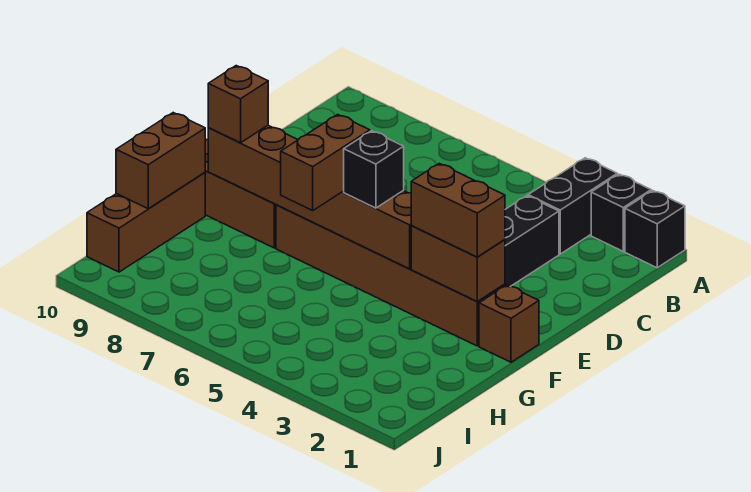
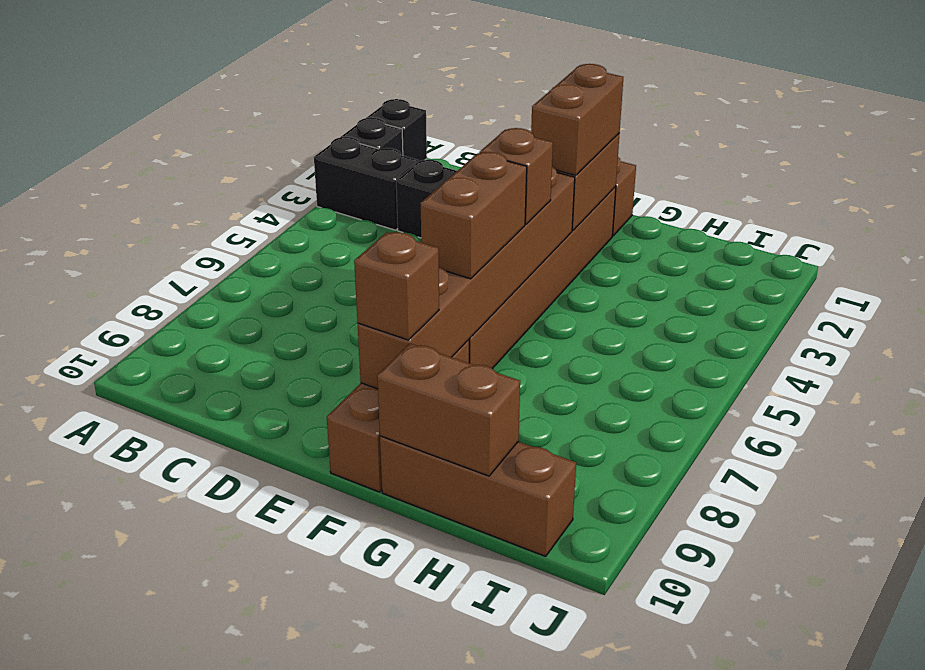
black brick F5 level 3 -> brown brick F5 level 3
brown brick F6:G6 level 3 -> brown brick F6:F7 level 3

